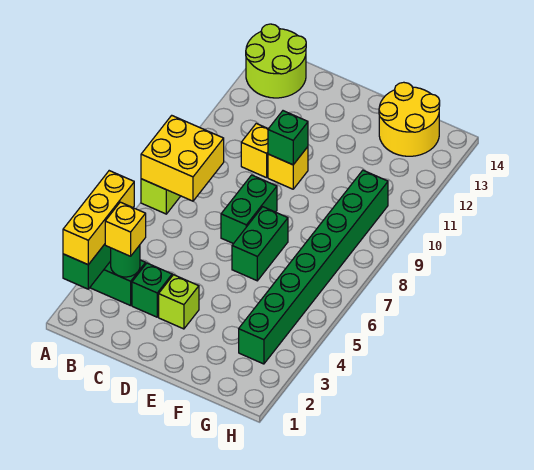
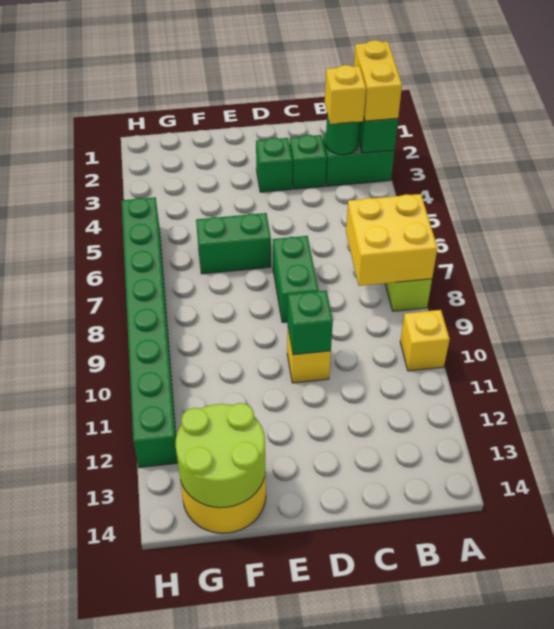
yellow brick A2:A4 level 3 -> yellow brick A2:A3 level 3
lime round brick A13:B14 level 1 -> lime round brick F13:G14 level 2
yellow brick C10 level 1 -> yellow brick A10 level 1
lime brick D3 level 1 -> green brick D3 level 1
green brick E6:E7 level 1 -> green brick E6:F6 level 1
green brick G3:G10 level 1 -> green brick H5:H12 level 1

